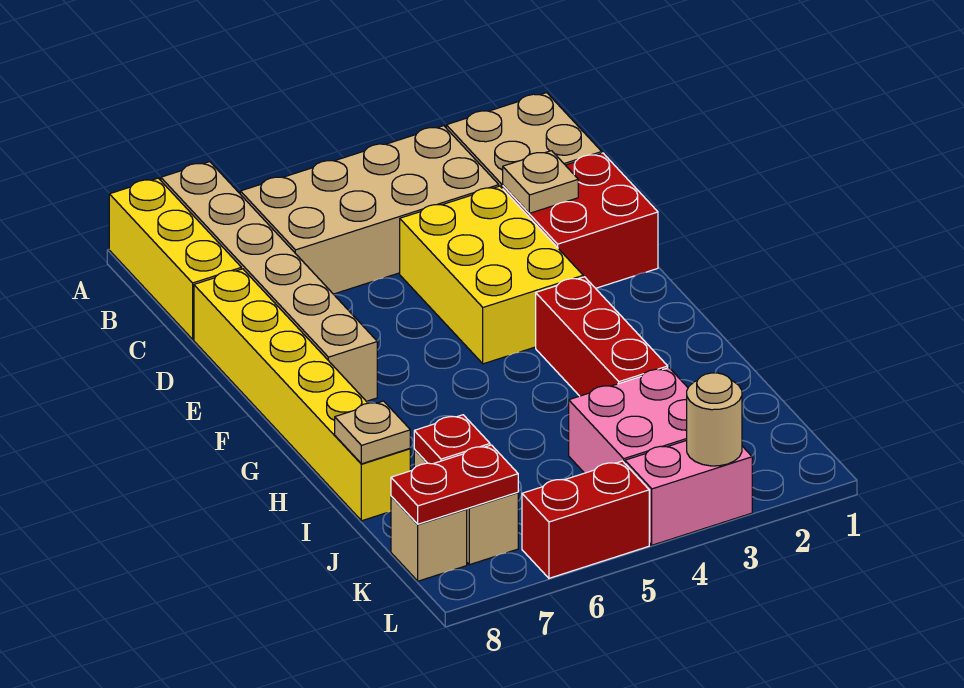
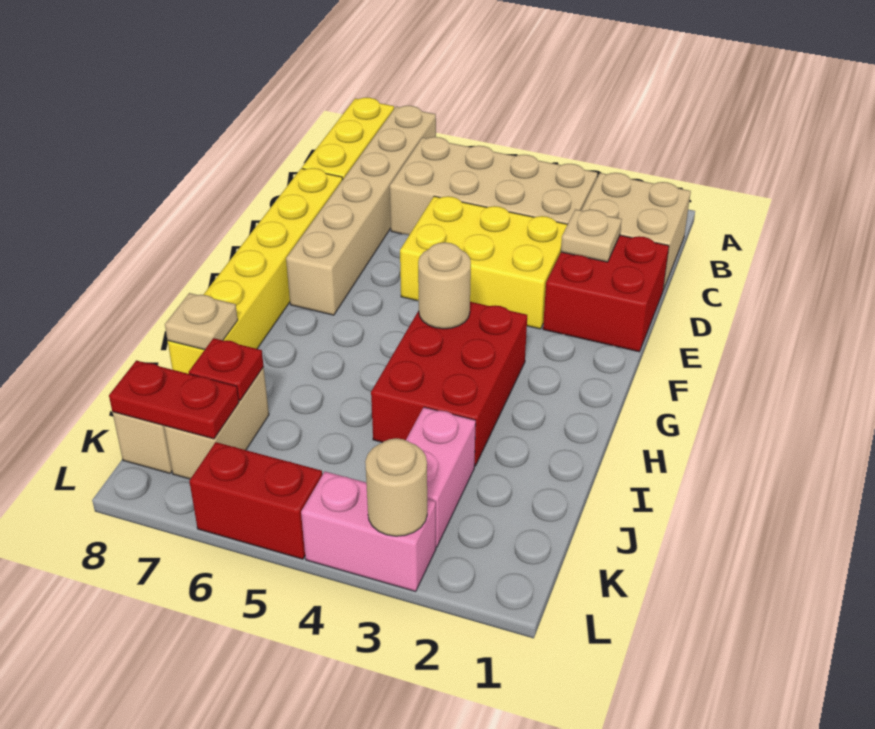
yellow brick D3:F4 level 1 -> yellow brick D3:E5 level 1
red brick G3:I3 level 1 -> red brick G3:I4 level 1
none -> tan round brick G4 level 2
pink brick J3:K4 level 1 -> pink brick J3:K3 level 1

